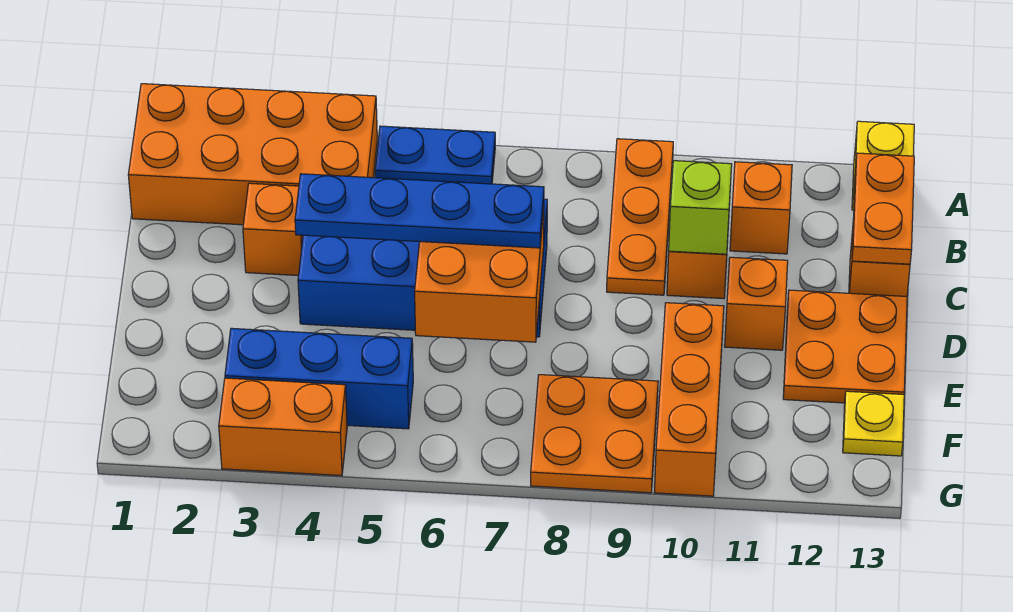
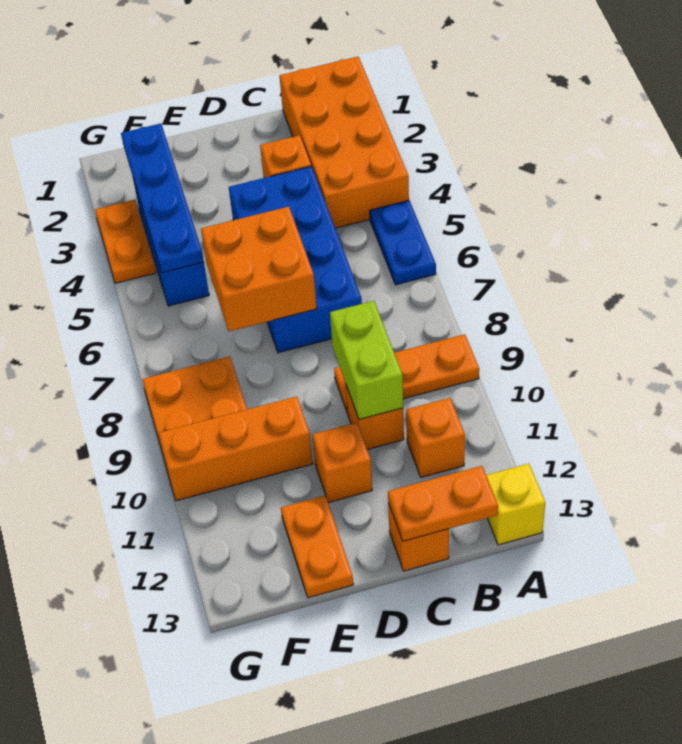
lime brick C10 level 2 -> lime brick C9:C10 level 2
blue plate D4:D7 level 3 -> blue plate F2:F5 level 2
orange plate D12:E13 level 1 -> orange plate E12:E13 level 1
yellow plate F13 level 1 -> none
orange brick G3:G4 level 1 -> orange plate G3:G4 level 1

